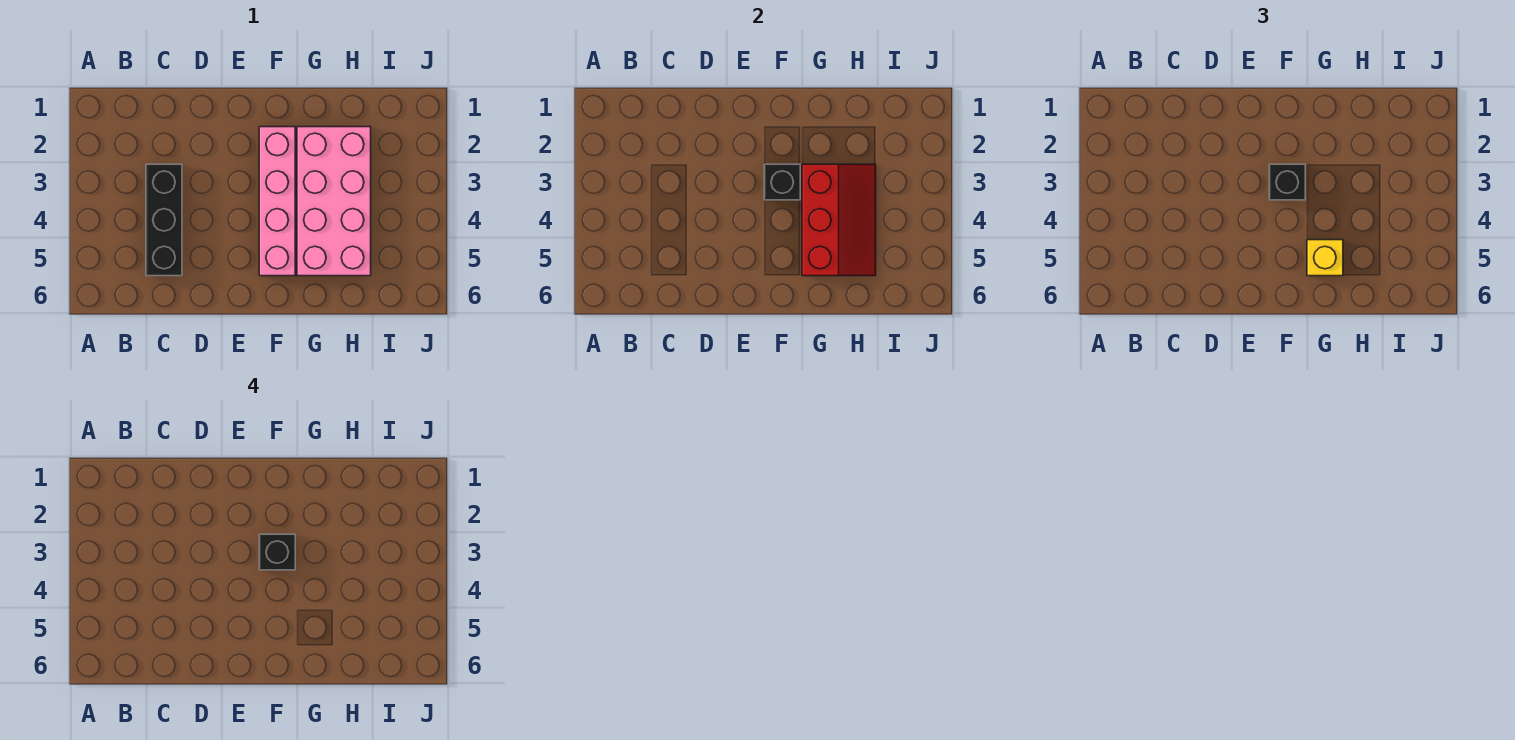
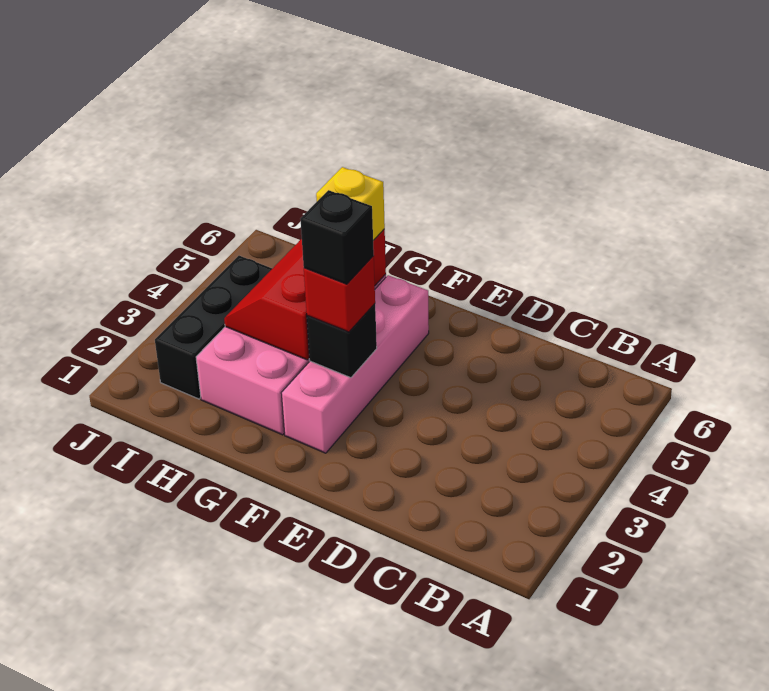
black brick C3:C5 level 1 -> black brick I2:I4 level 1
black brick F3 level 3 -> red brick F3 level 3

